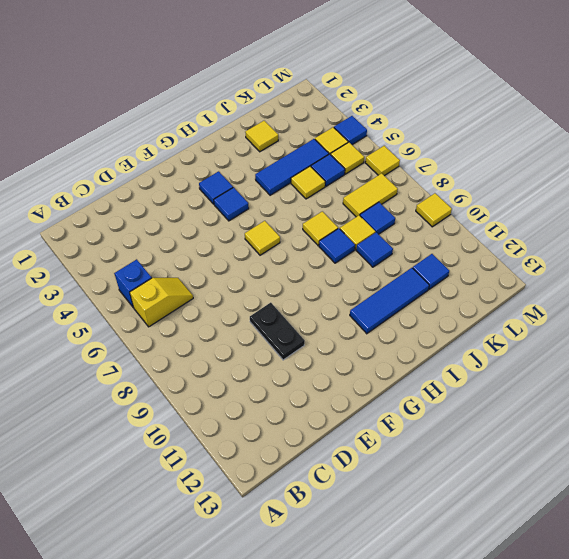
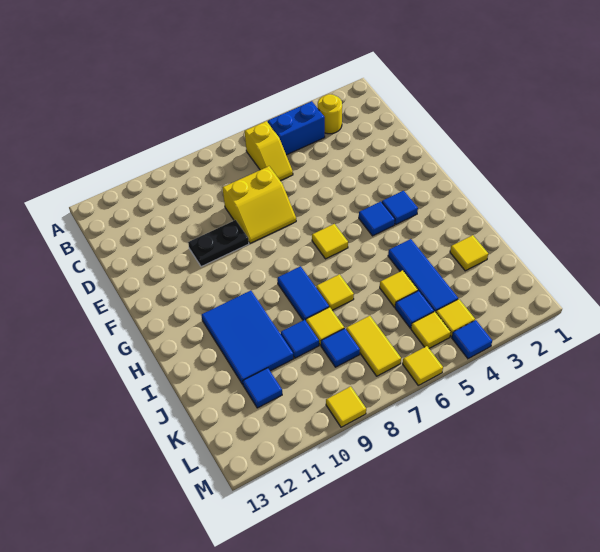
none -> yellow round brick B3 level 1
blue brick B5 level 1 -> blue brick B4:B5 level 1
none -> yellow slope D7:E8 level 1 top D
blue tile H11:J11 level 1 -> blue tile H10:J11 level 1
blue tile I8 level 1 -> blue tile H8:I8 level 1

